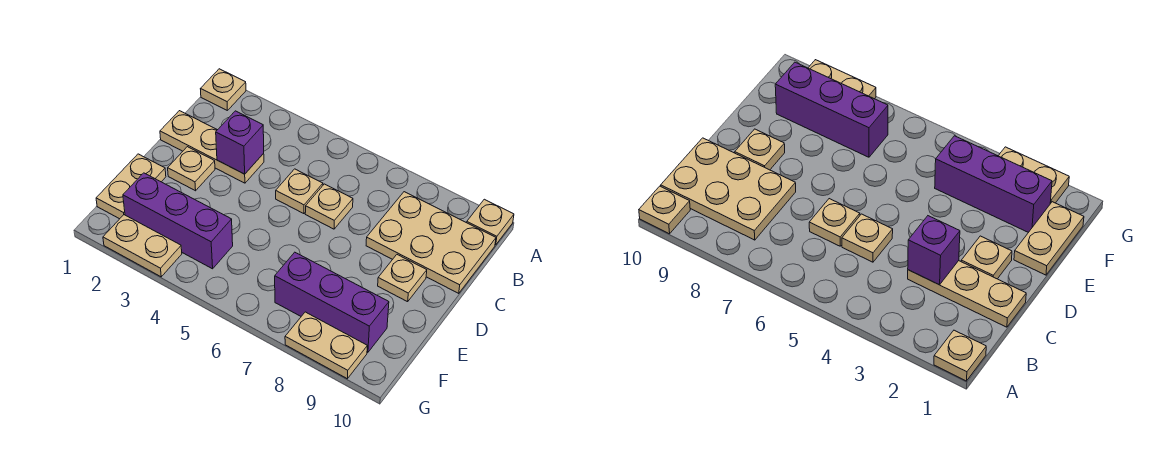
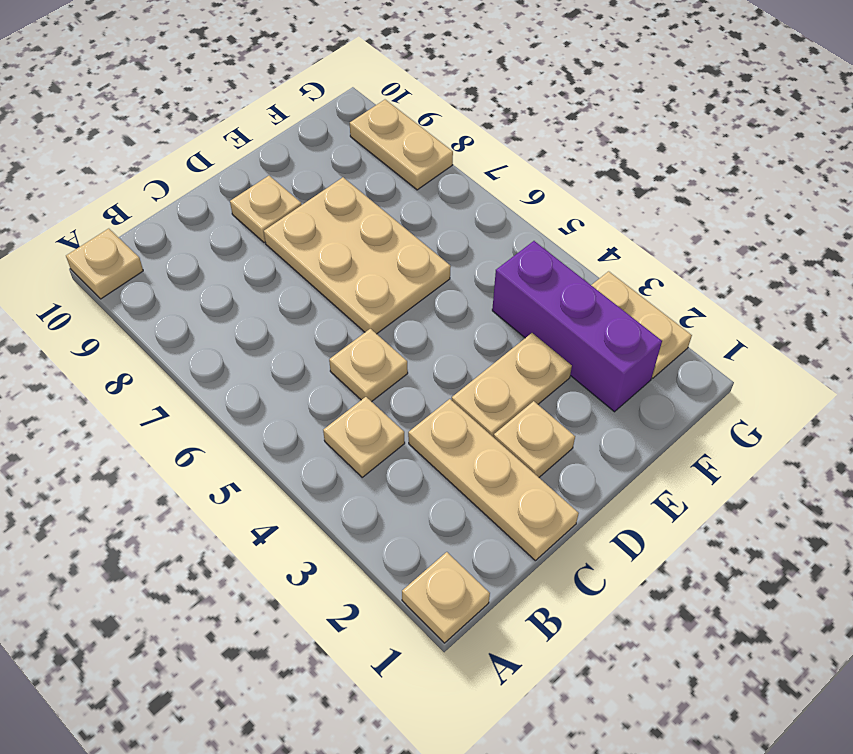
tan plate B8:C10 level 1 -> tan plate D6:E8 level 1
purple brick C3 level 2 -> none
tan plate C6 level 1 -> tan plate B4 level 1
tan plate E1:F1 level 1 -> tan plate D3:E3 level 1
purple brick F7:F9 level 1 -> none

